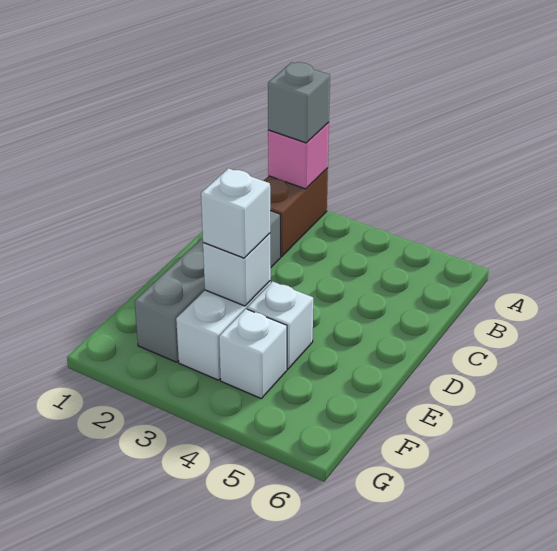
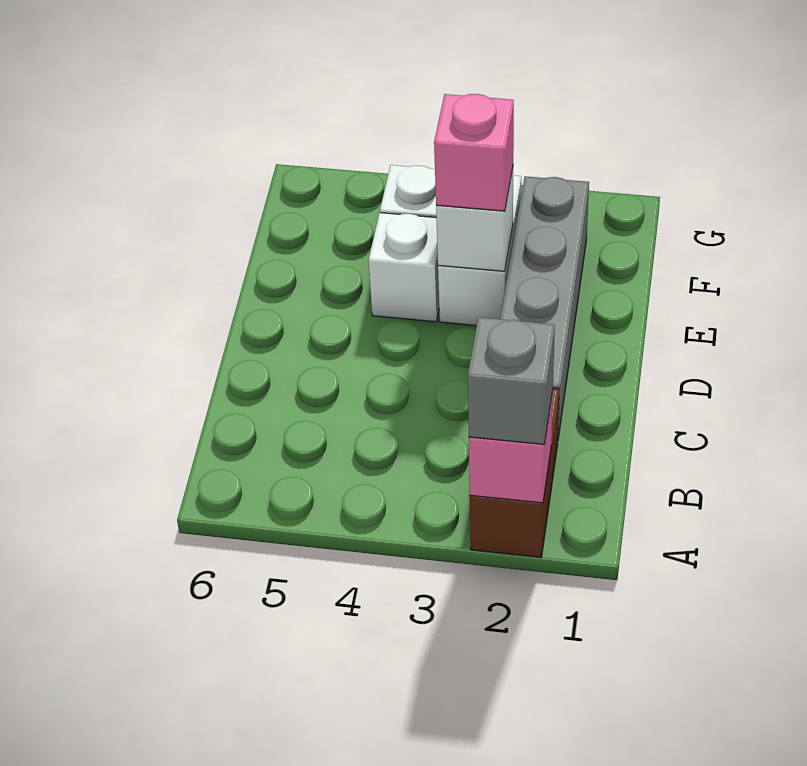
white brick E3 level 3 -> pink brick E3 level 3

